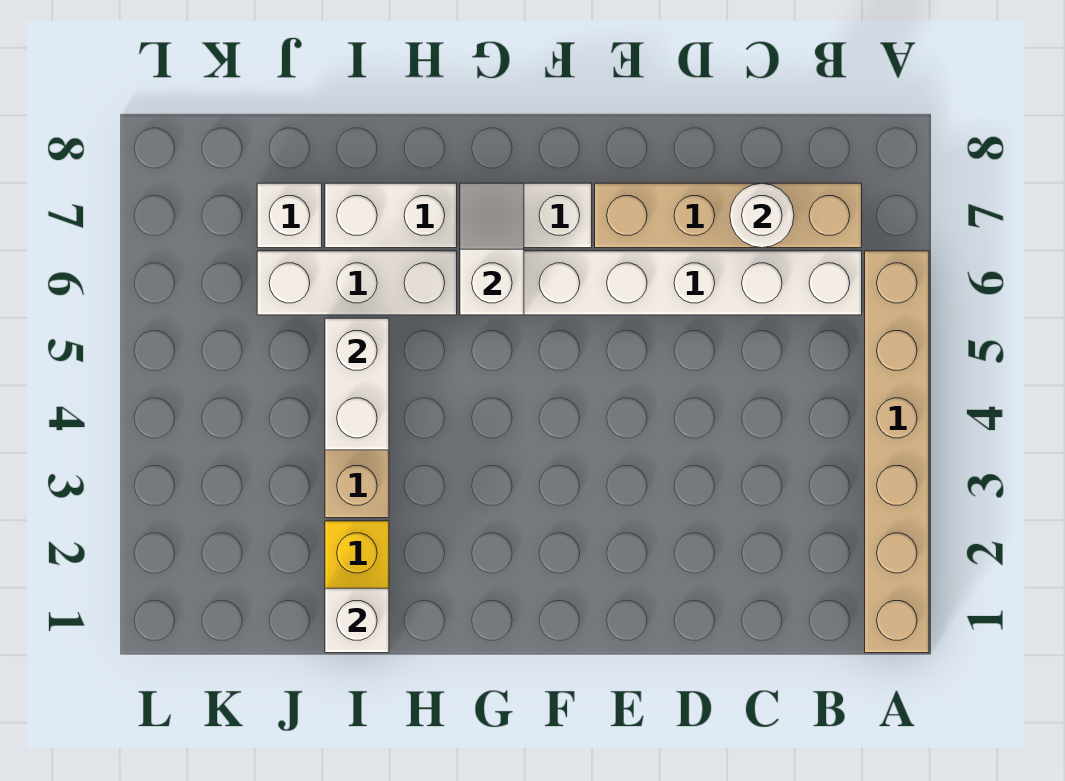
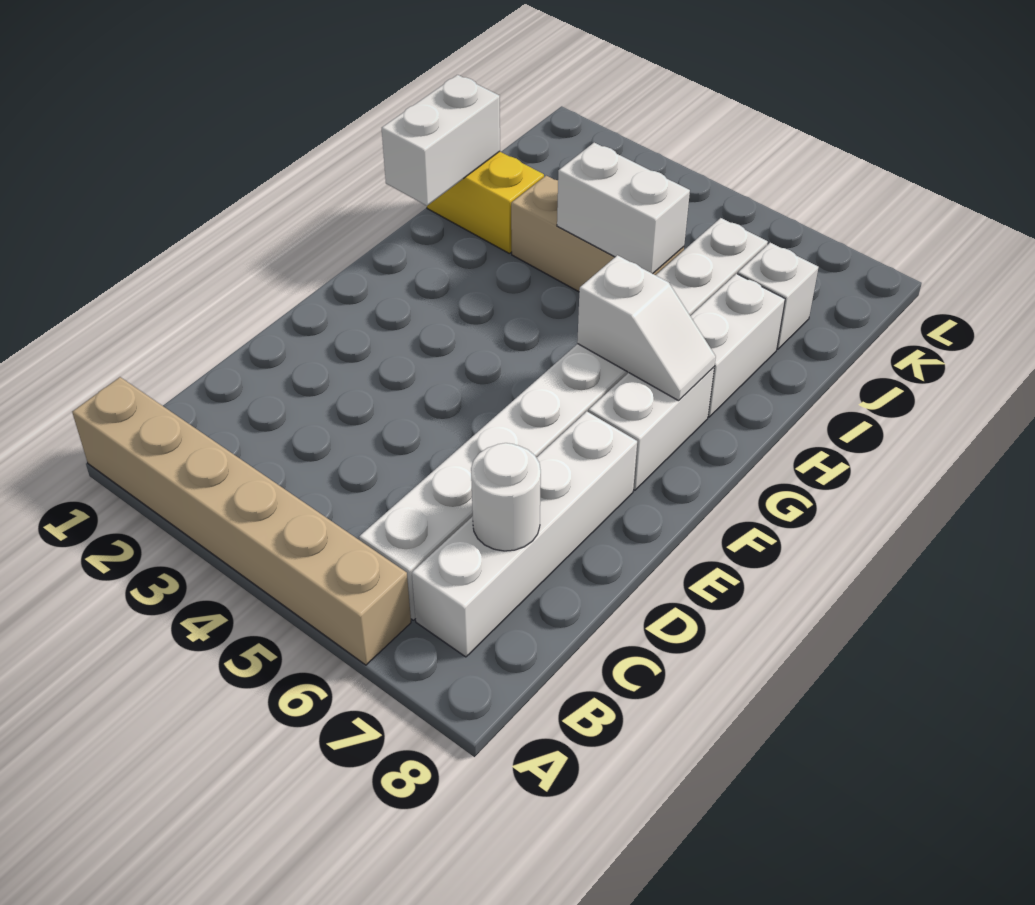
tan brick B7:E7 level 1 -> white brick B7:E7 level 1
white brick I1 level 2 -> white brick H1:I1 level 2

